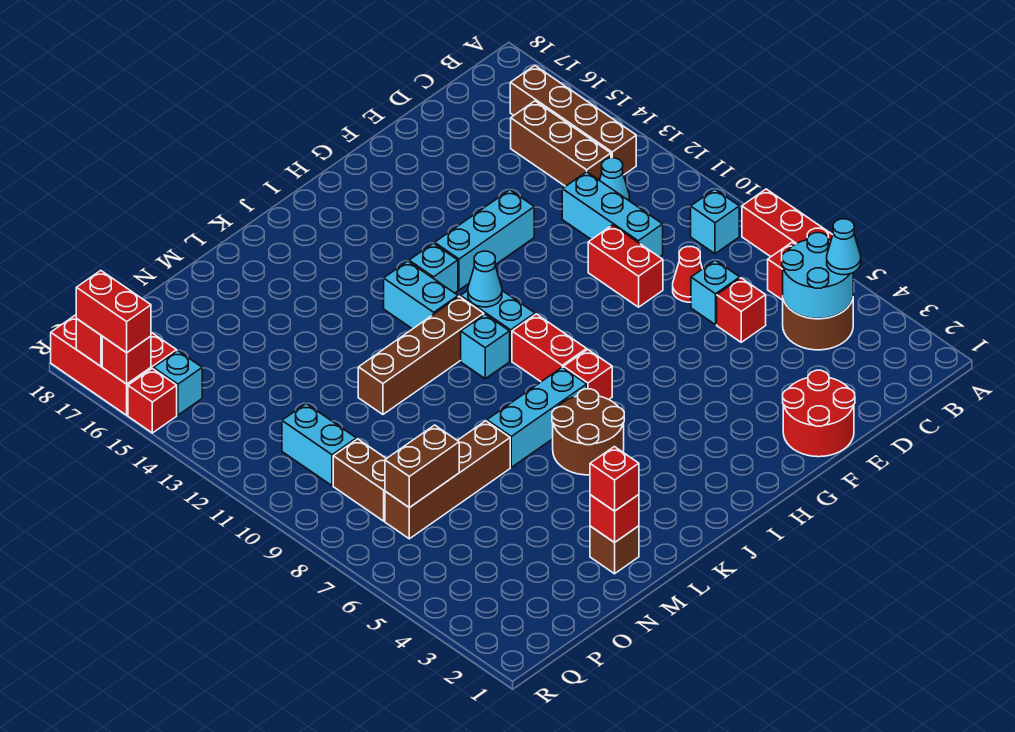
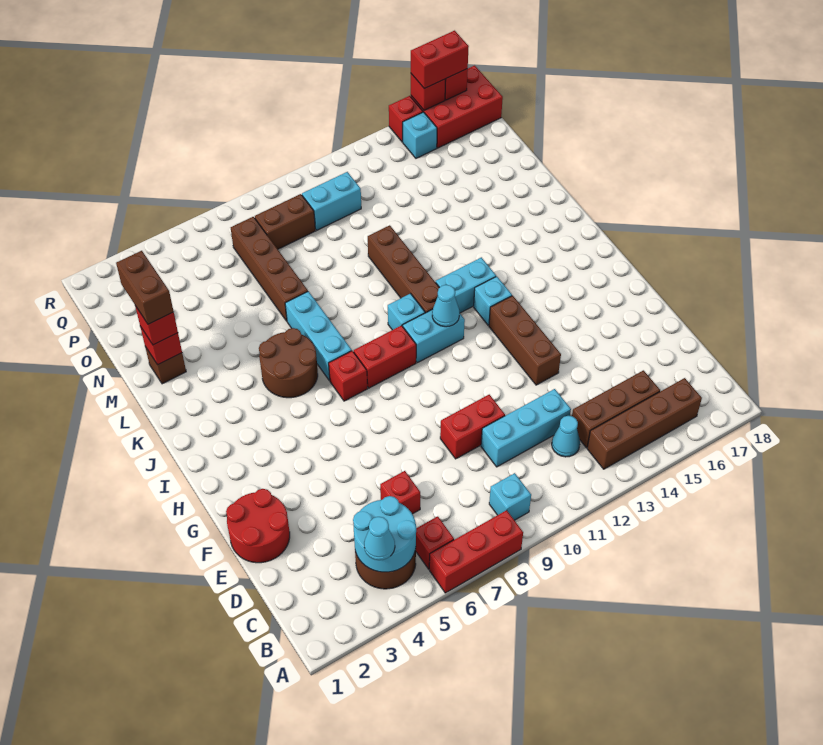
cyan brick D7 level 1 -> none
red cone D8 level 1 -> none
cyan brick F13:H13 level 1 -> brown brick F13:H13 level 1
brown brick O7:P7 level 2 -> brown brick M2:N2 level 4

